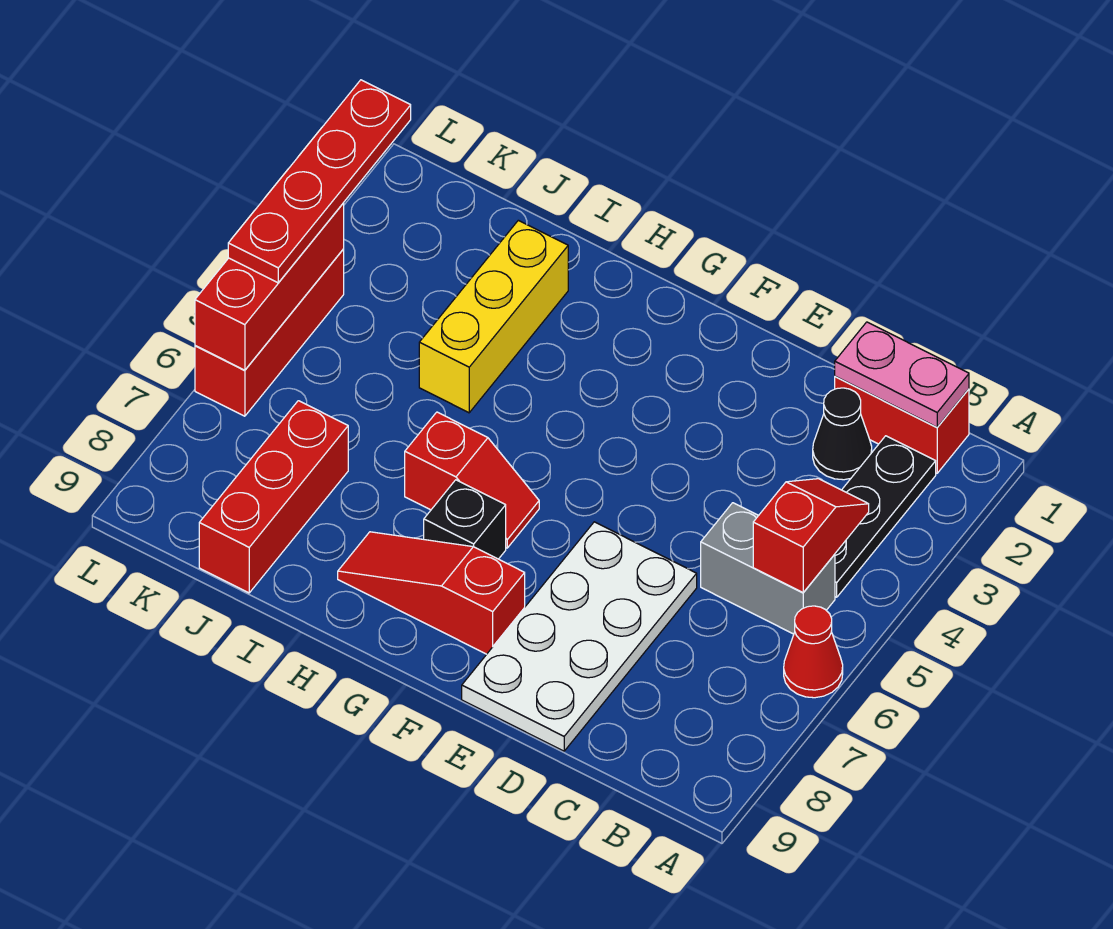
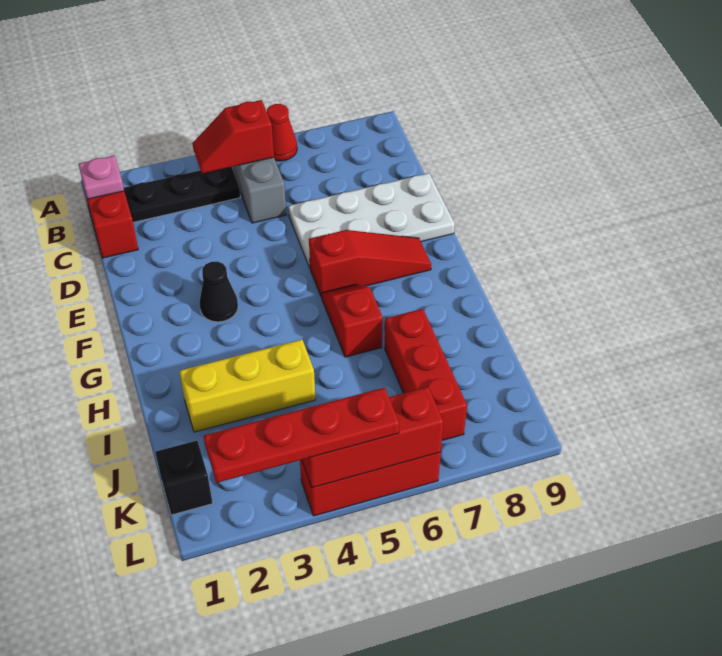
pink plate B1:C1 level 2 -> pink plate B1 level 2
black cone C2 level 1 -> black cone F3 level 1
red slope F8:H8 level 1 top F -> red slope F6:F8 level 1 top 6
black brick G7 level 1 -> black brick K1 level 1
red brick J7:J9 level 1 -> red brick I7:K7 level 1

